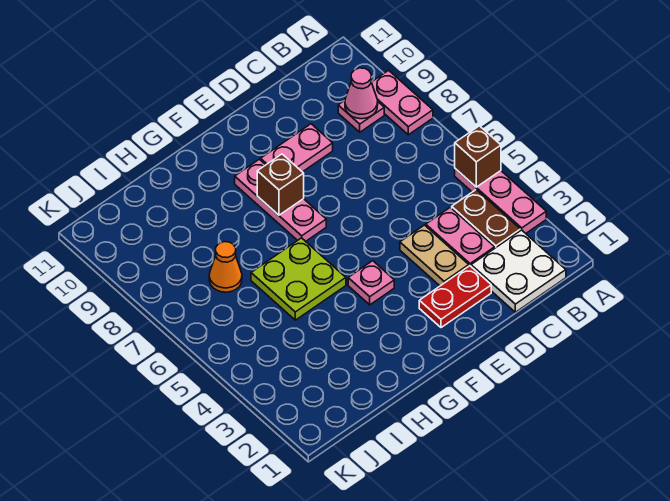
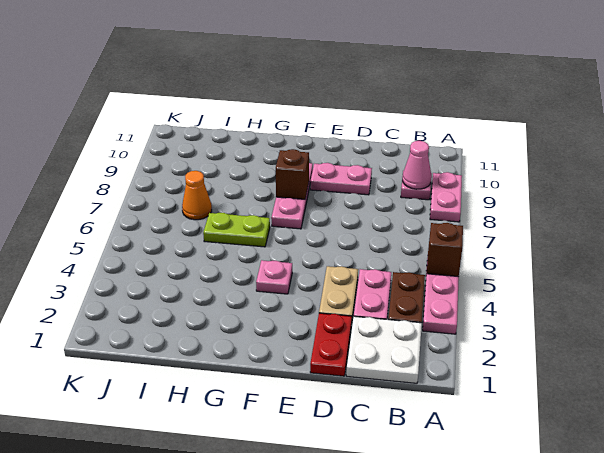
red plate D2:E2 level 1 -> red plate D1:D2 level 1
lime plate G5:H6 level 1 -> lime plate G6:H6 level 1

